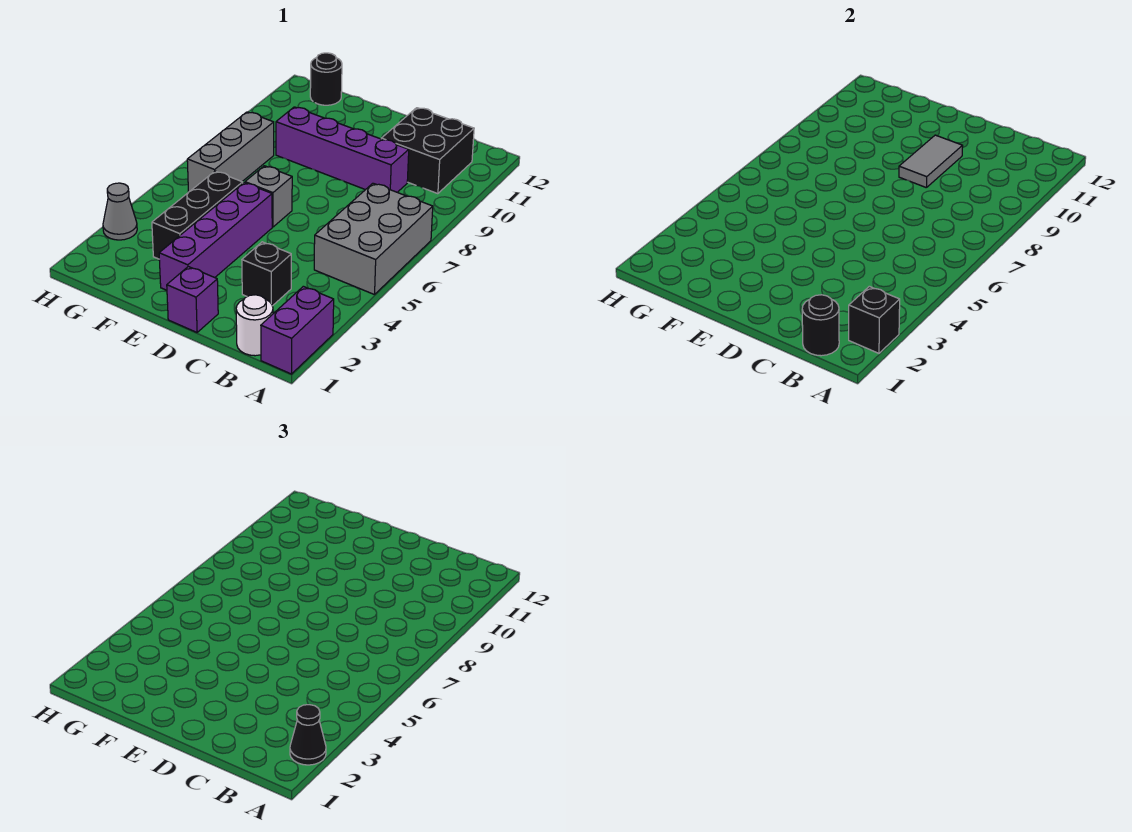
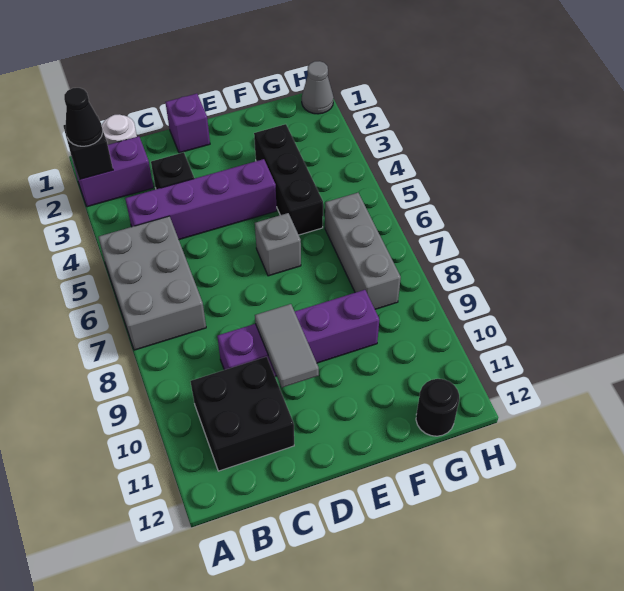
purple brick A1:A2 level 1 -> purple brick A2:B2 level 1
black round brick B1 level 2 -> none
purple brick E2:E5 level 1 -> purple brick B4:E4 level 1
grey cone H3 level 1 -> grey cone H1 level 1

